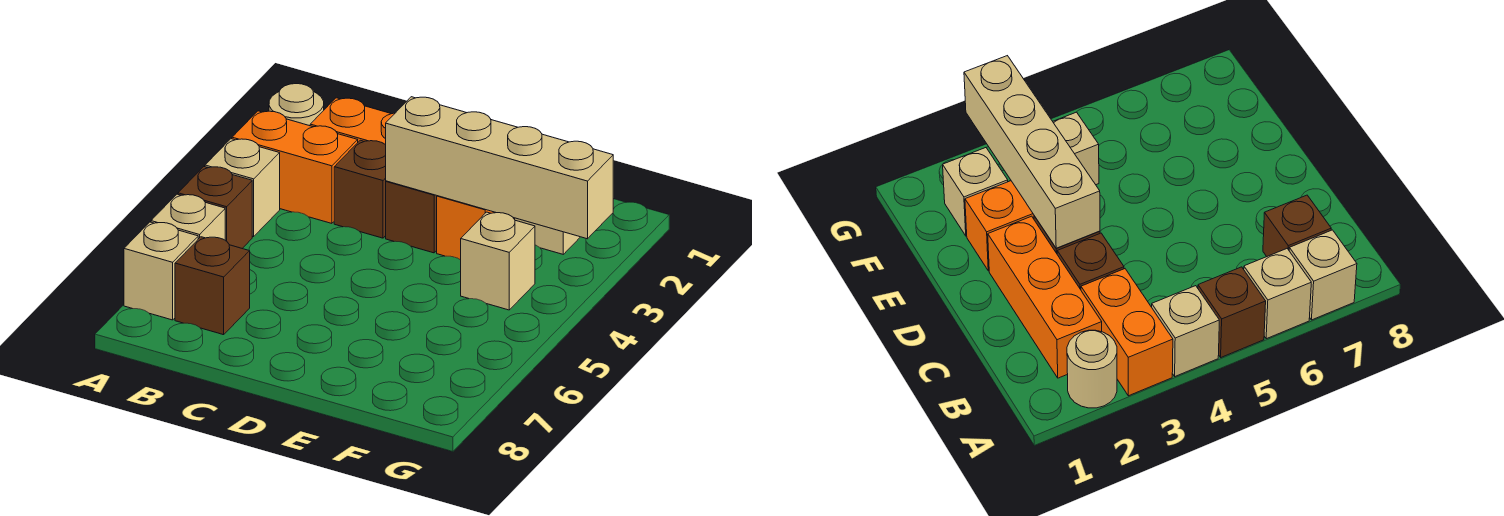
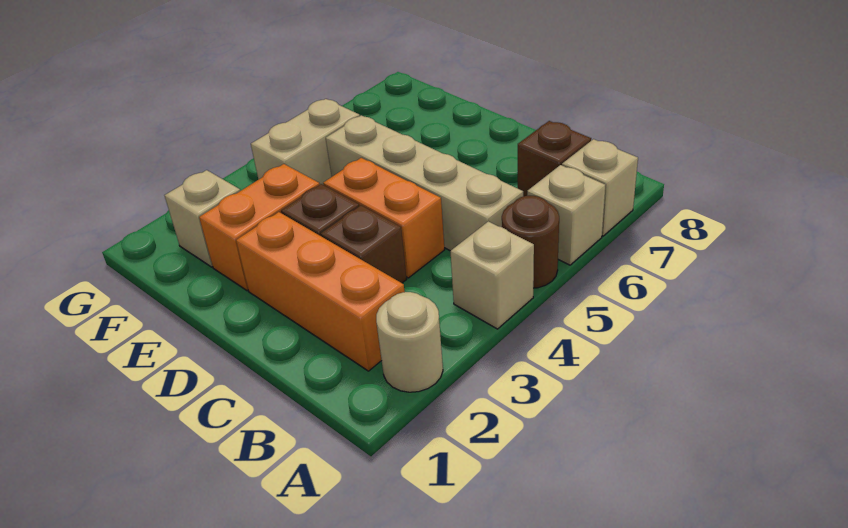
orange brick A3:B3 level 1 -> orange brick C4:D4 level 1
brown brick A5 level 1 -> brown round brick A5 level 1
tan brick D3:G3 level 2 -> tan brick B5:E5 level 1
tan brick F4 level 1 -> tan brick F4:F5 level 1

